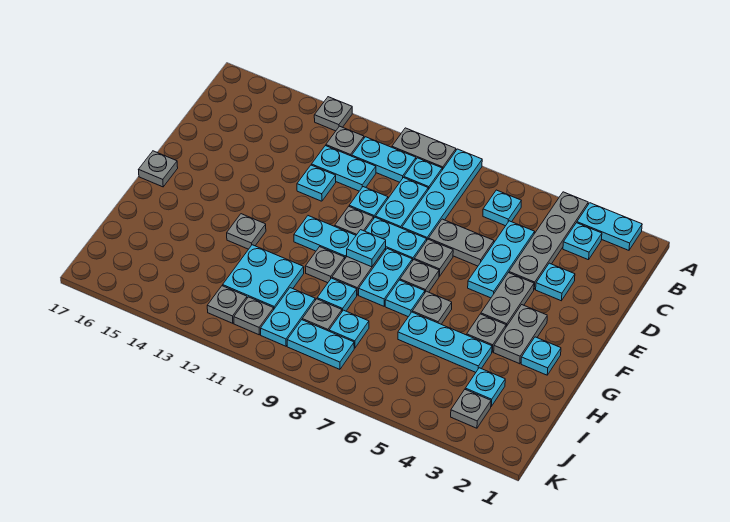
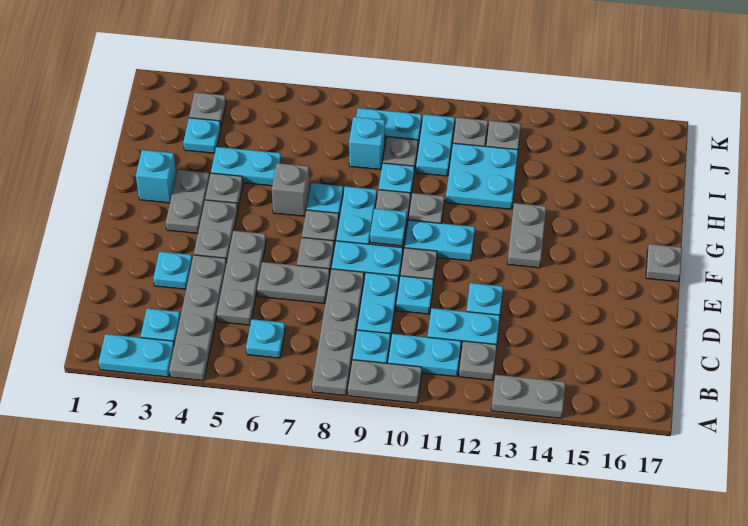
cyan plate A8:D8 level 1 -> grey plate A8:D8 level 1
grey plate A13 level 1 -> grey plate A13:A14 level 1
cyan plate C5:E5 level 1 -> grey plate C5:E5 level 1
cyan plate G2 level 1 -> cyan brick G2 level 1
grey plate G6 level 1 -> grey brick G6 level 1
grey plate G13 level 1 -> grey plate F13:G13 level 1
cyan plate H4:H6 level 1 -> cyan plate H4:H5 level 1
cyan plate I8 level 1 -> cyan brick I8 level 1

